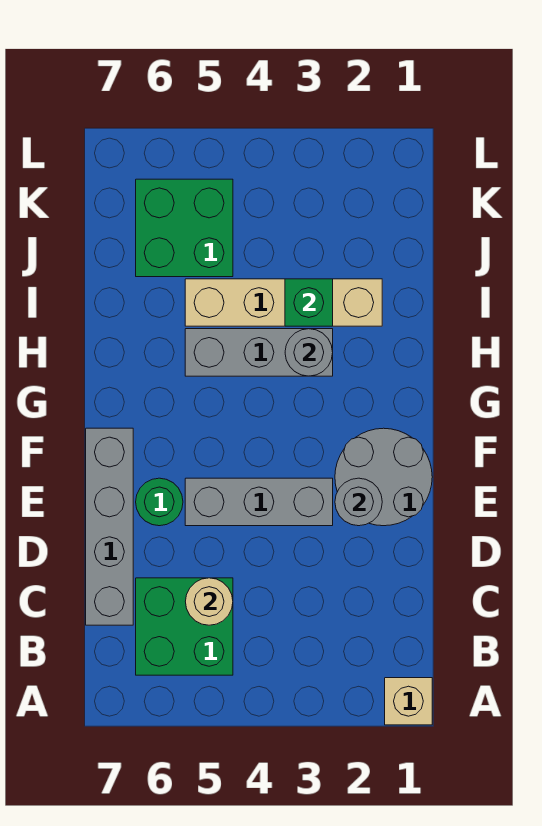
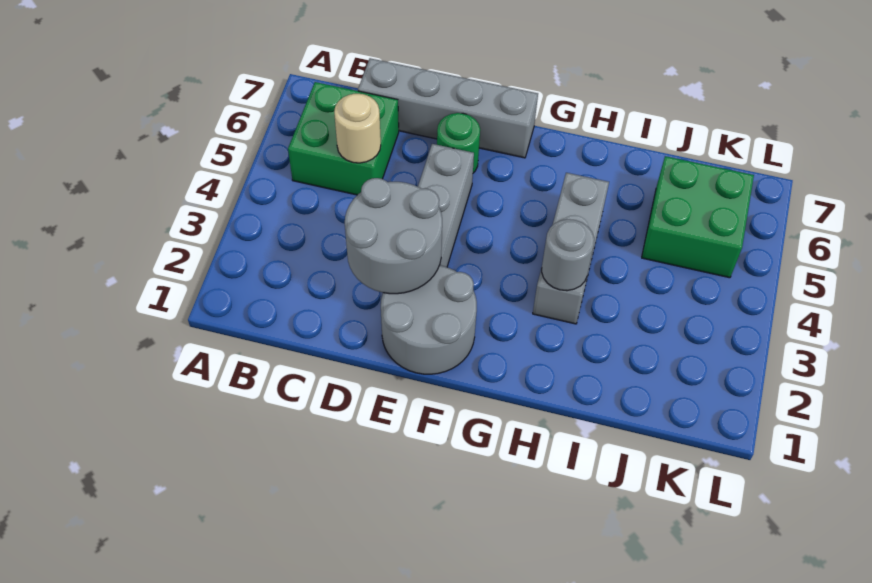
tan brick A1 level 1 -> none
grey round brick E2 level 2 -> grey round brick D2:E3 level 2
tan brick I2:I5 level 1 -> none
green brick I3 level 2 -> none

